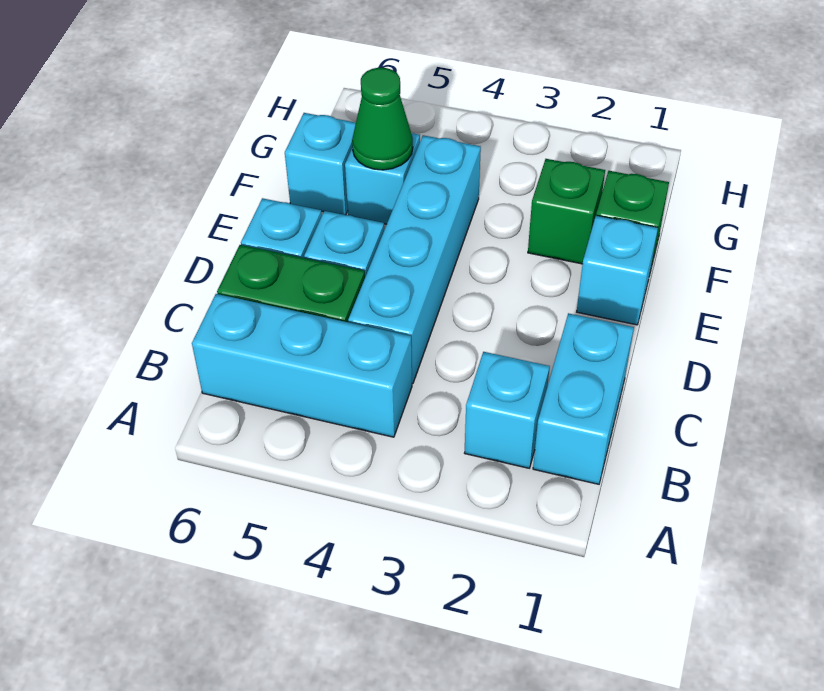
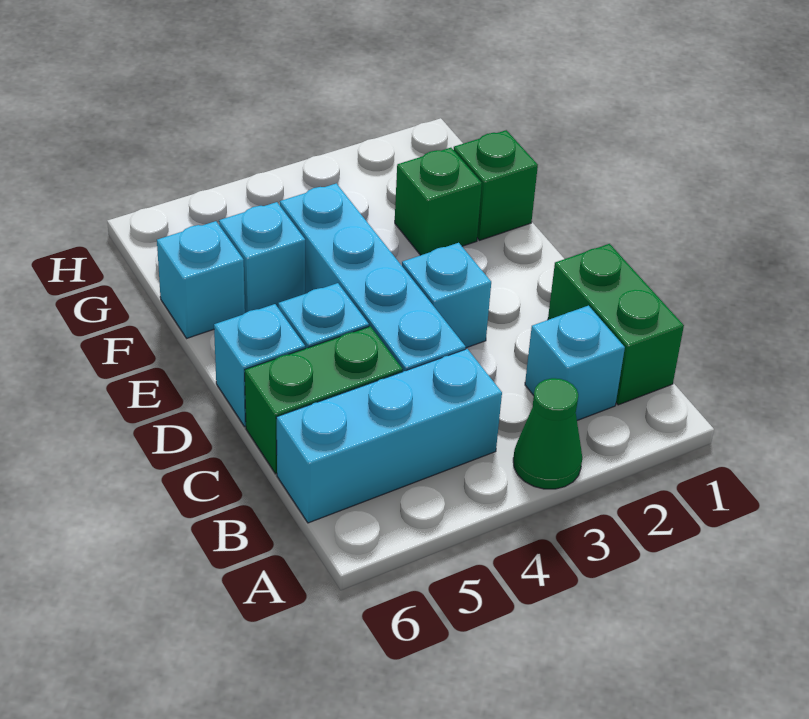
cyan brick B1:C1 level 1 -> green brick B1:C1 level 1
cyan brick E1 level 1 -> cyan brick D3 level 1
green cone F5 level 2 -> green cone A3 level 1

